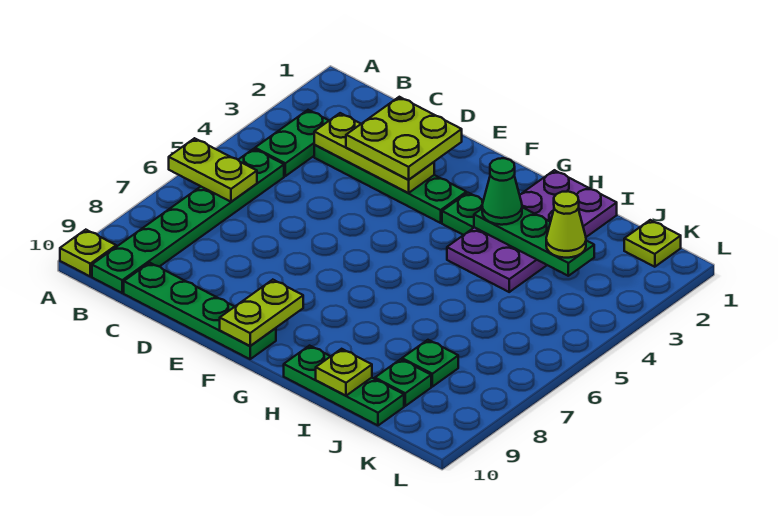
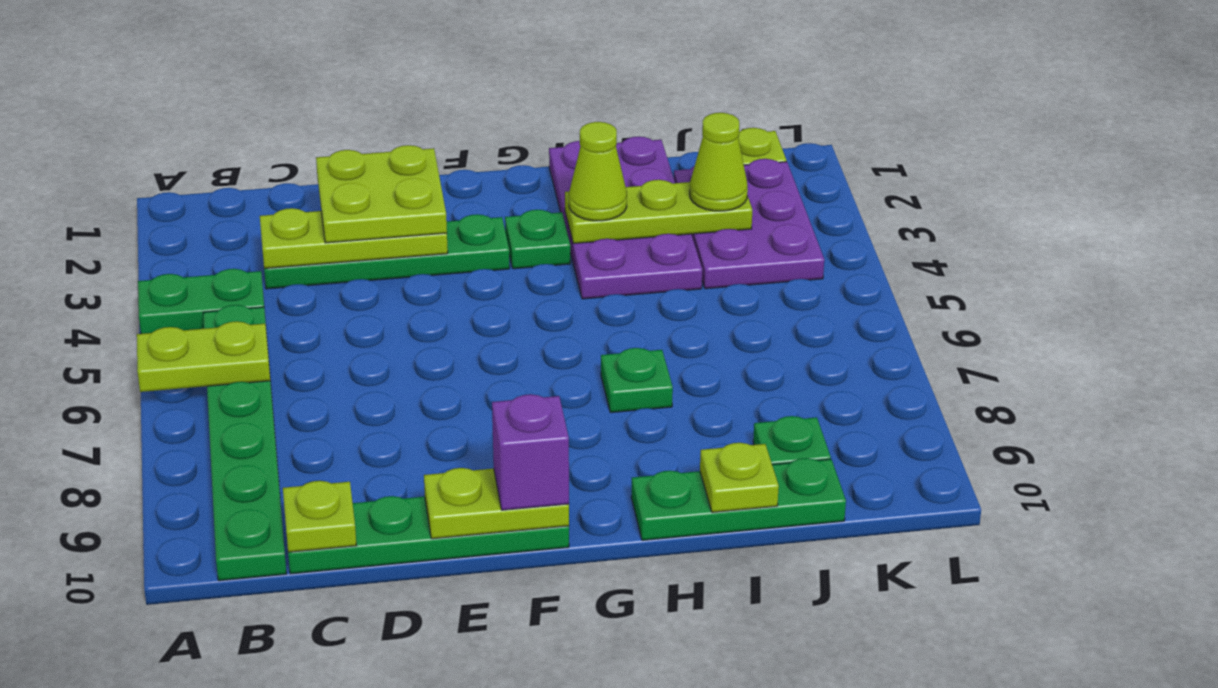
lime plate A10 level 1 -> lime plate C10 level 2
green plate B3:B4 level 1 -> green plate A4:B4 level 1
lime plate F9:F10 level 2 -> lime plate E10:F10 level 2
none -> purple brick F10 level 3
green plate H3:J3 level 2 -> lime plate H3:J3 level 2
green cone H3 level 3 -> lime cone H3 level 3
none -> purple plate J2:K4 level 1
green plate J8 level 1 -> green plate H7 level 1

